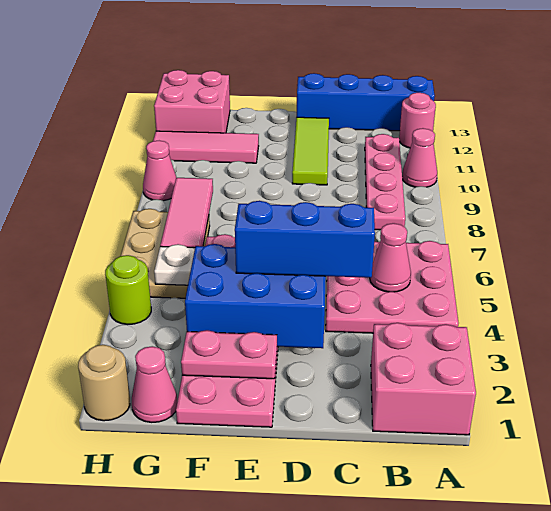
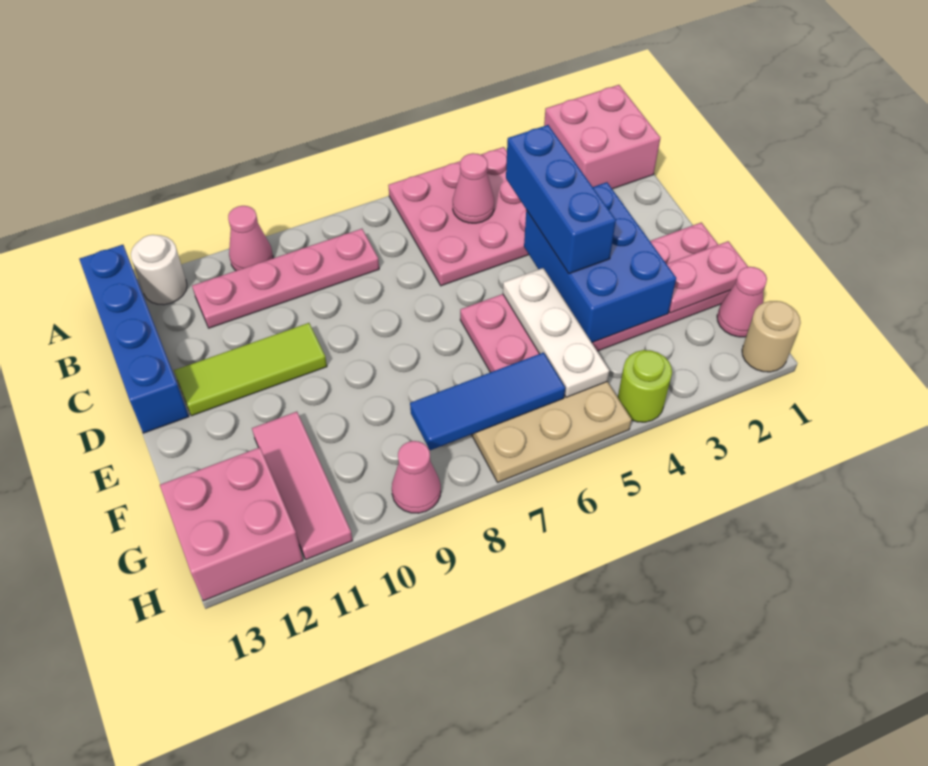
pink round brick A12 level 1 -> white round brick A12 level 1
pink plate E2:F2 level 2 -> pink plate F1:F2 level 2
pink tile G6:G8 level 2 -> blue tile G6:G8 level 2

